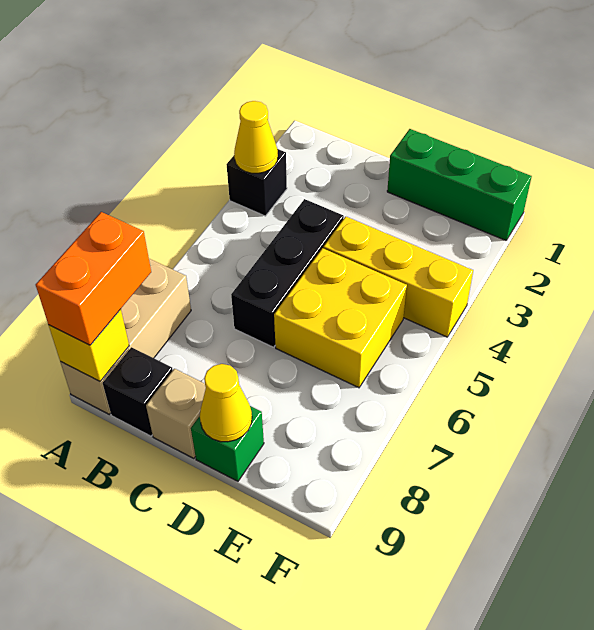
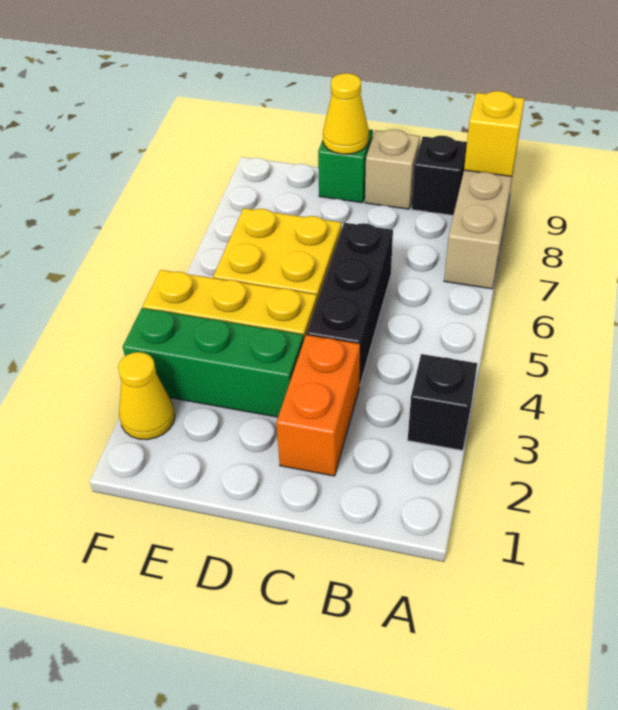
yellow cone A3 level 2 -> yellow cone F2 level 1
orange brick A8:A9 level 3 -> orange brick C2:C3 level 1
green brick D1:F1 level 1 -> green brick D3:F3 level 1

